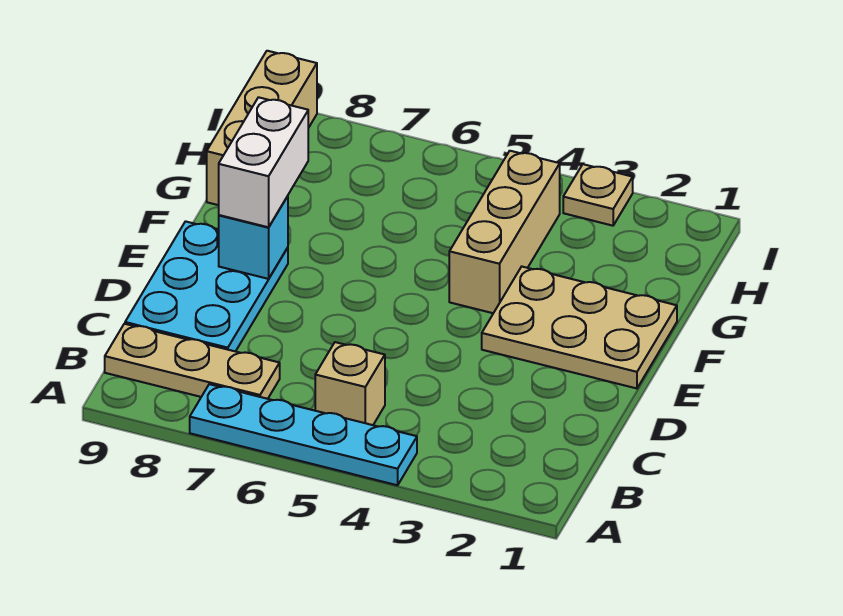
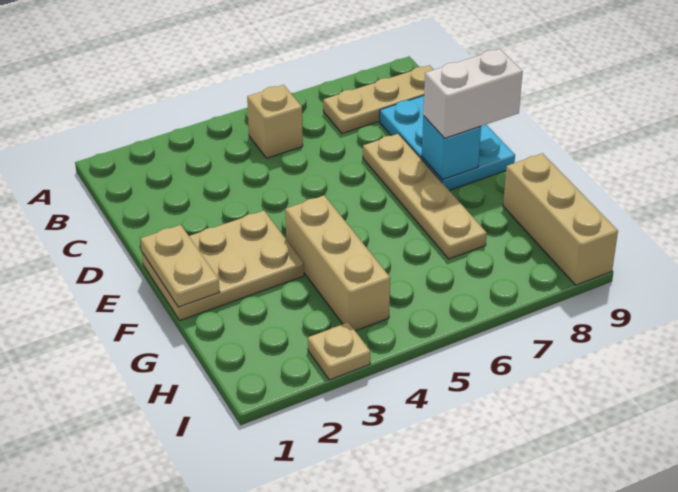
cyan plate A4:A7 level 1 -> none
none -> tan plate D7:G7 level 1
none -> tan plate E1:F1 level 2
white brick E8:F8 level 3 -> white brick E8:E9 level 3

